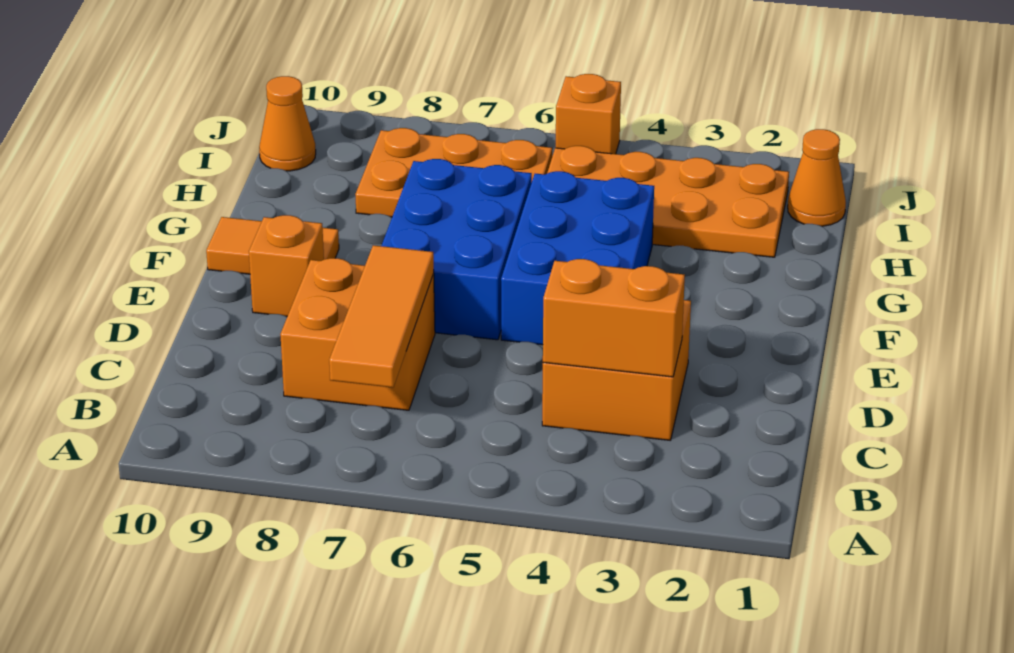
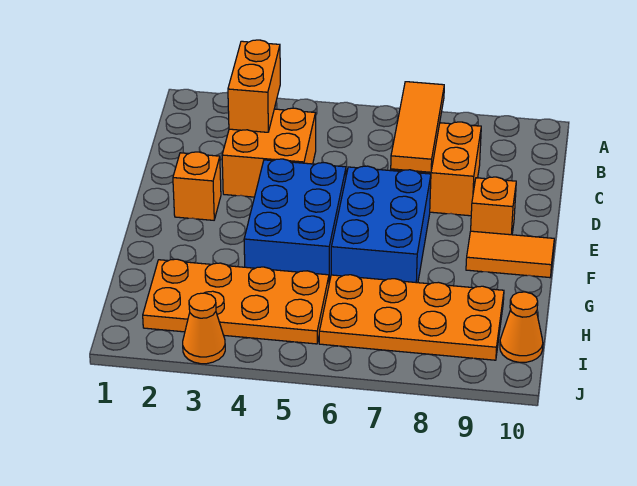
orange brick C3:C4 level 2 -> orange brick B3:C3 level 2
orange plate H6:I8 level 1 -> orange plate H6:I9 level 1
orange cone I1 level 1 -> orange cone J3 level 1
orange brick J5 level 1 -> orange brick E2 level 1

